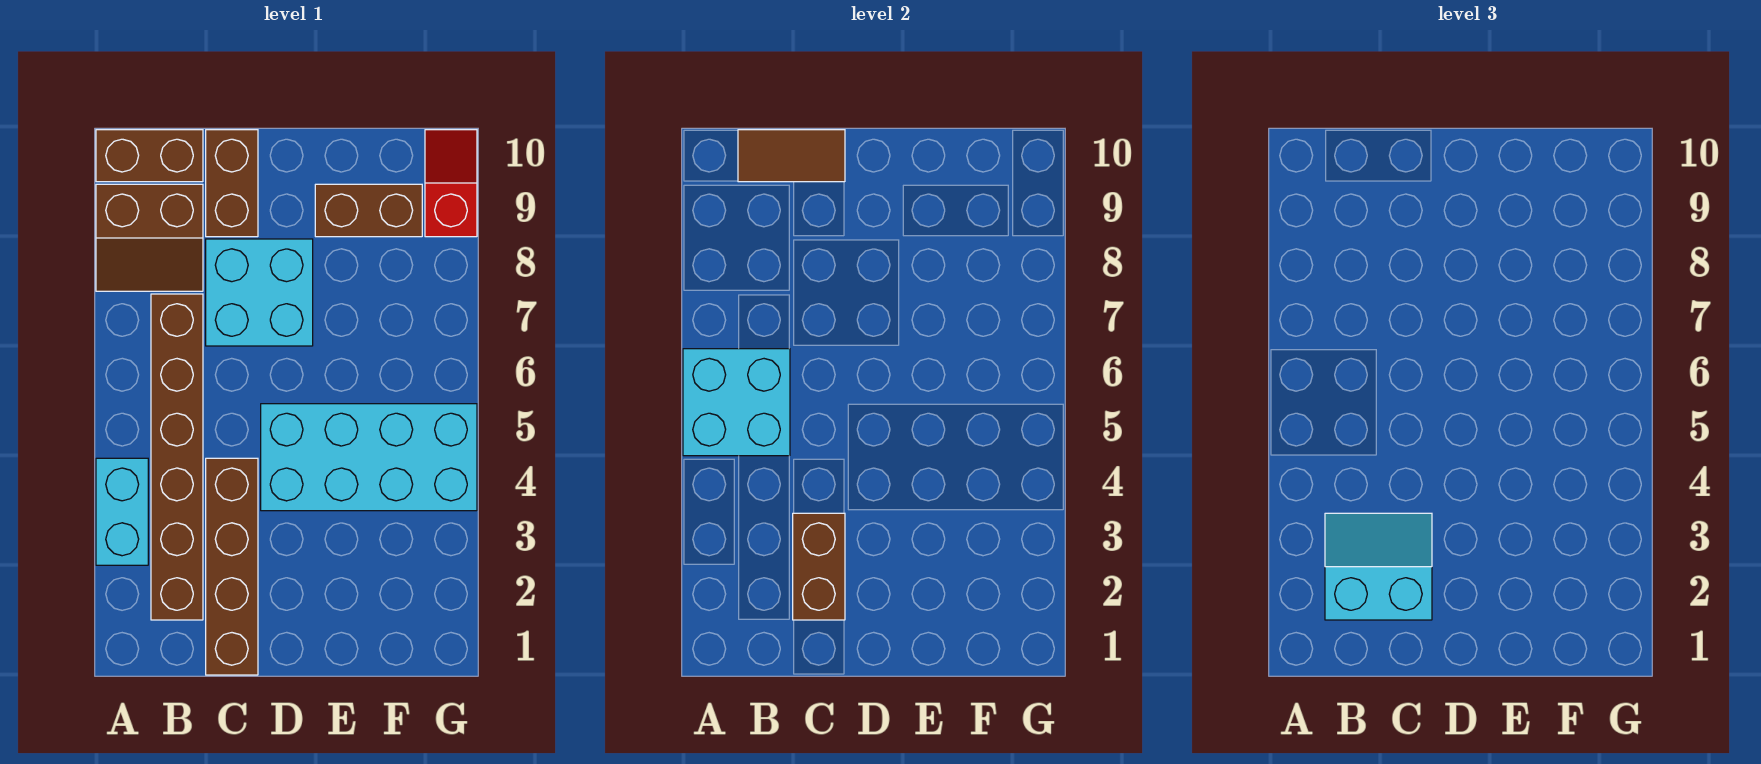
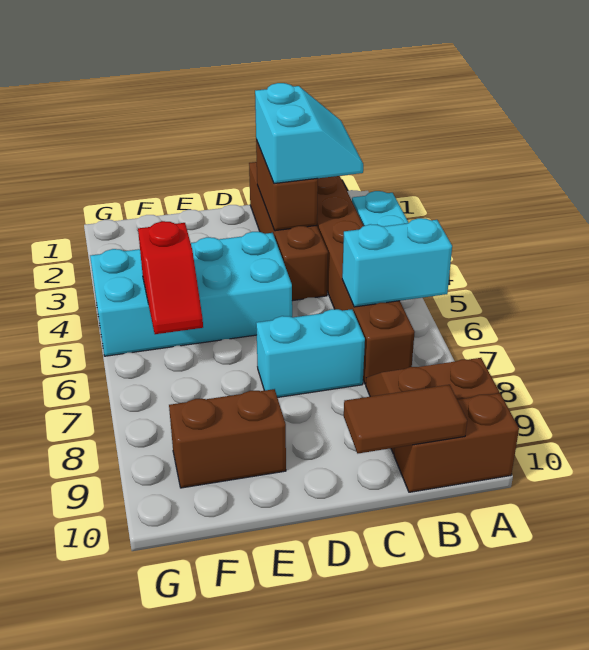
cyan brick A5:B6 level 2 -> cyan brick A6:B6 level 2
cyan slope B2:C3 level 3 top 2 -> cyan slope B2:C3 level 3 top C
cyan brick C7:D8 level 1 -> cyan brick C7:D7 level 1
brown brick C9:C10 level 1 -> none
red slope G9:G10 level 1 top 9 -> red slope F5:F6 level 2 top 5

